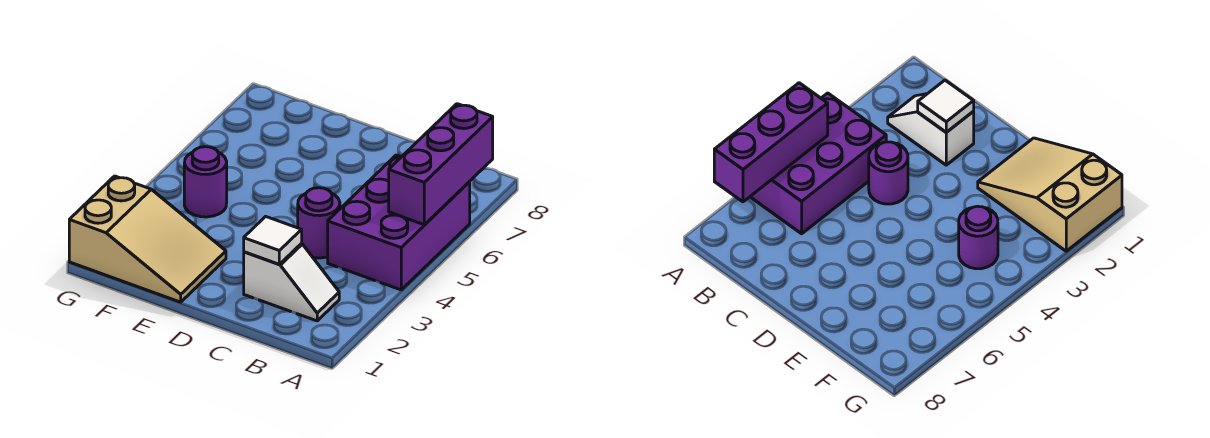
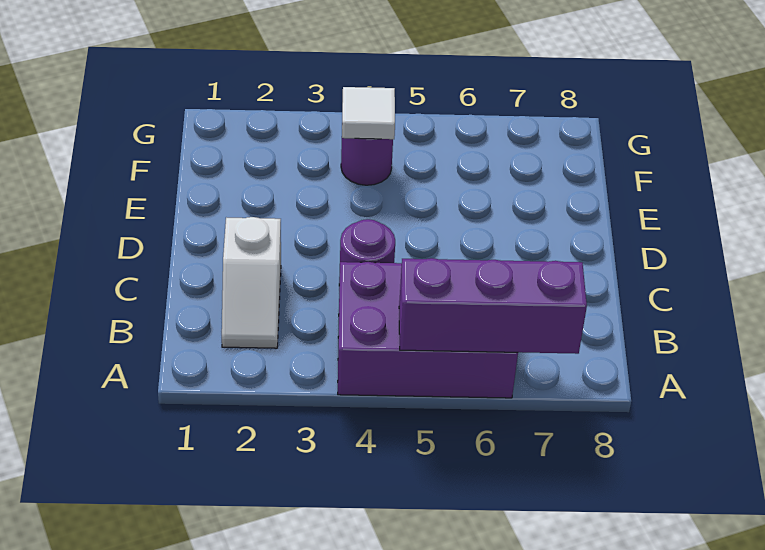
white tile C2 level 2 -> white tile F4 level 2
tan slope E1:G2 level 1 top G -> none

